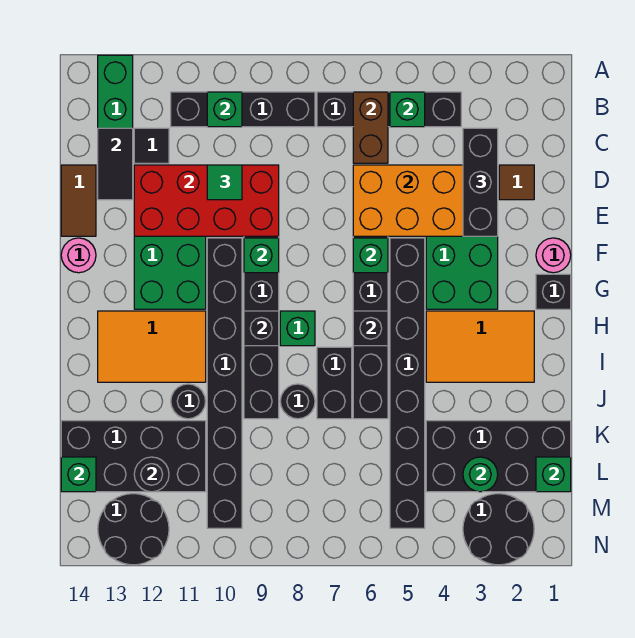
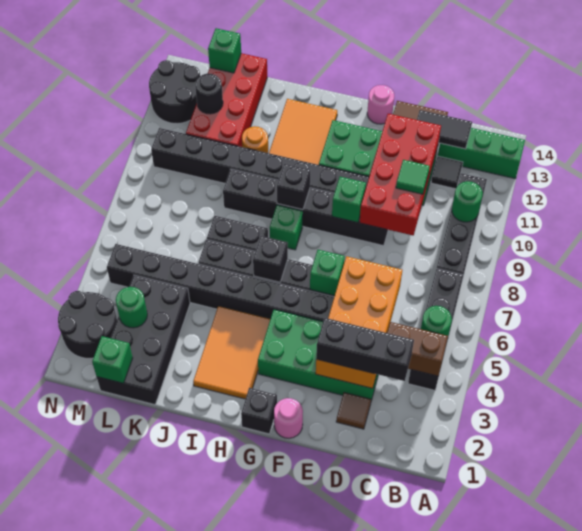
green brick B5 level 2 -> green round brick B5 level 2
brown brick B6:C6 level 2 -> brown brick B4:C4 level 2
green brick B10 level 2 -> green round brick B10 level 2
black round brick J8 level 1 -> none
black round brick J11 level 1 -> orange round brick J11 level 1
black brick K11:L14 level 1 -> red brick K11:L14 level 1

